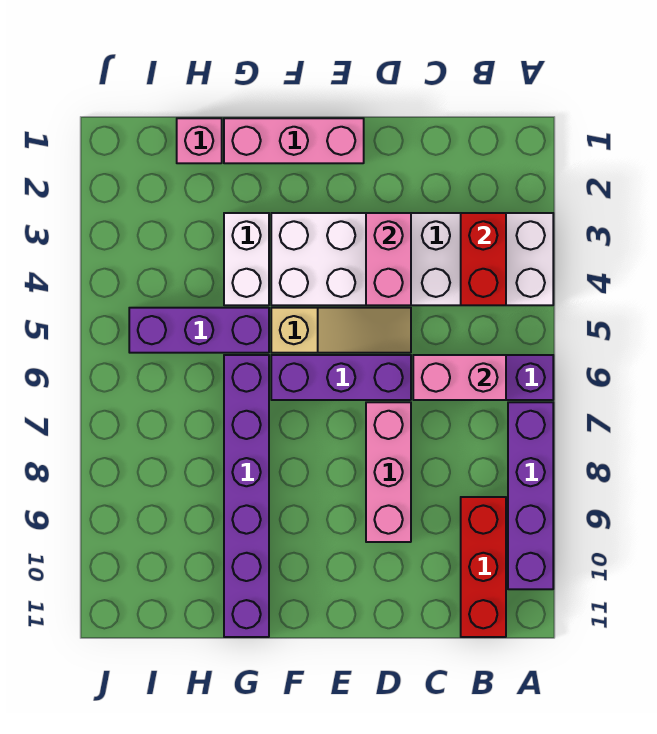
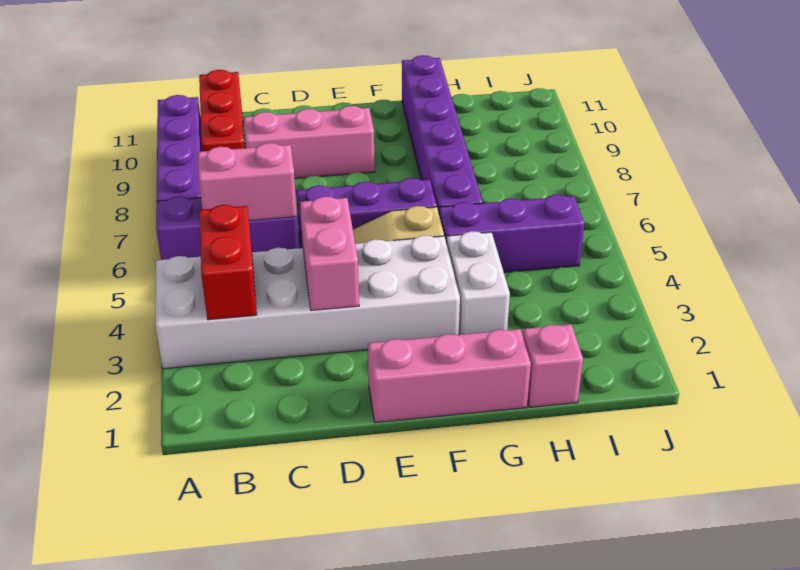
pink brick D7:D9 level 1 -> pink brick C9:E9 level 1

